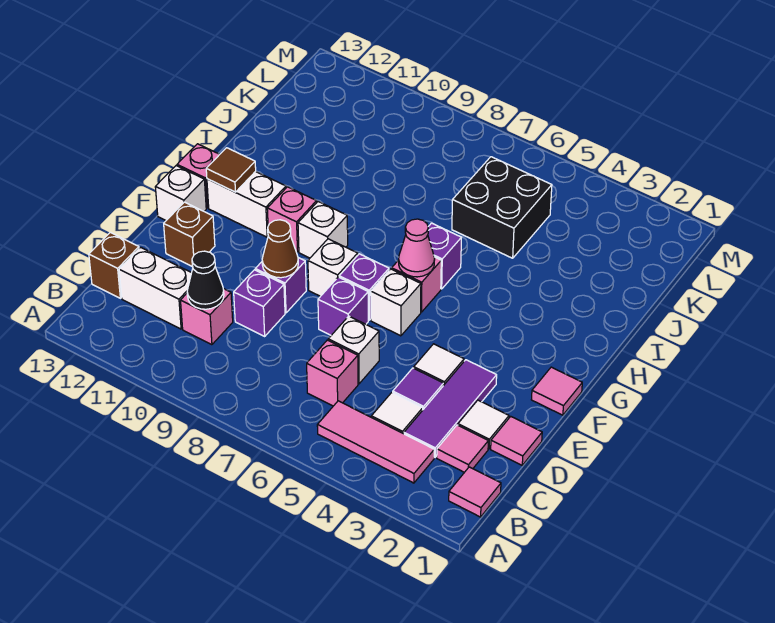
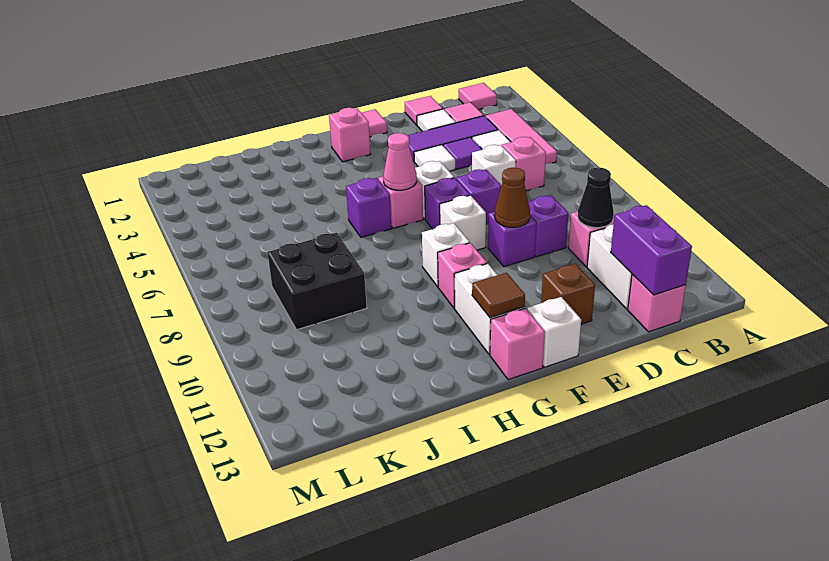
none -> purple brick C12:C13 level 2
brown brick C13 level 1 -> pink brick C13 level 1
none -> pink brick G2 level 1
black brick J5:K6 level 1 -> black brick J8:K9 level 1

